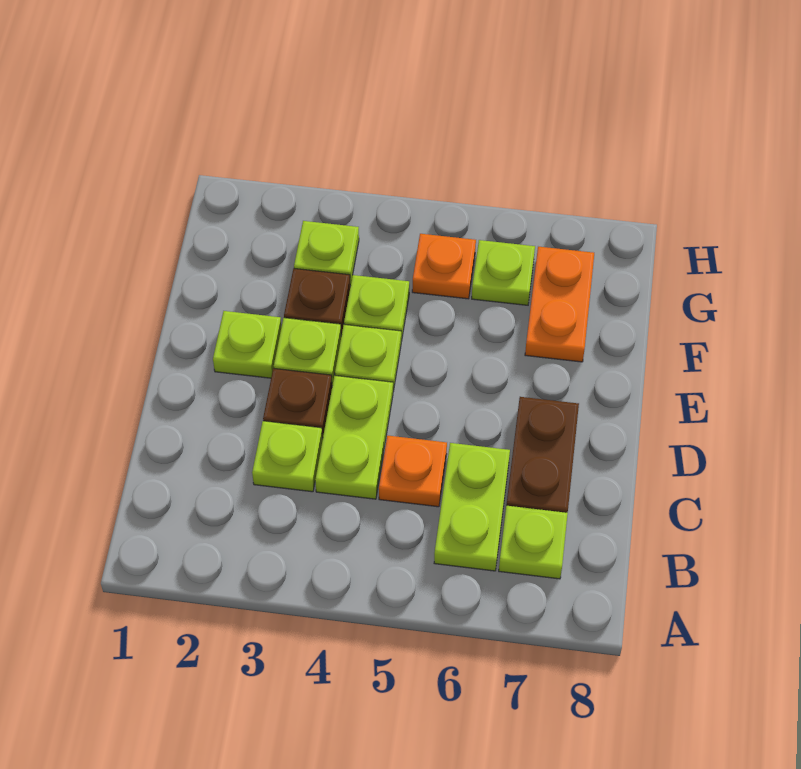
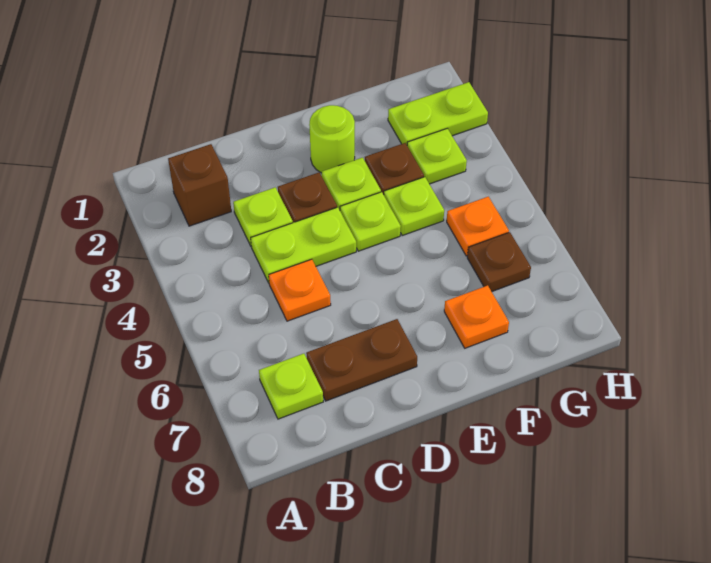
none -> brown brick B2 level 1
lime plate B6:C6 level 1 -> lime plate G2:H2 level 1
lime plate E2 level 1 -> lime round brick E2 level 1
orange plate F7:G7 level 1 -> orange plate F7 level 1
lime plate G6 level 1 -> brown plate G6 level 1

